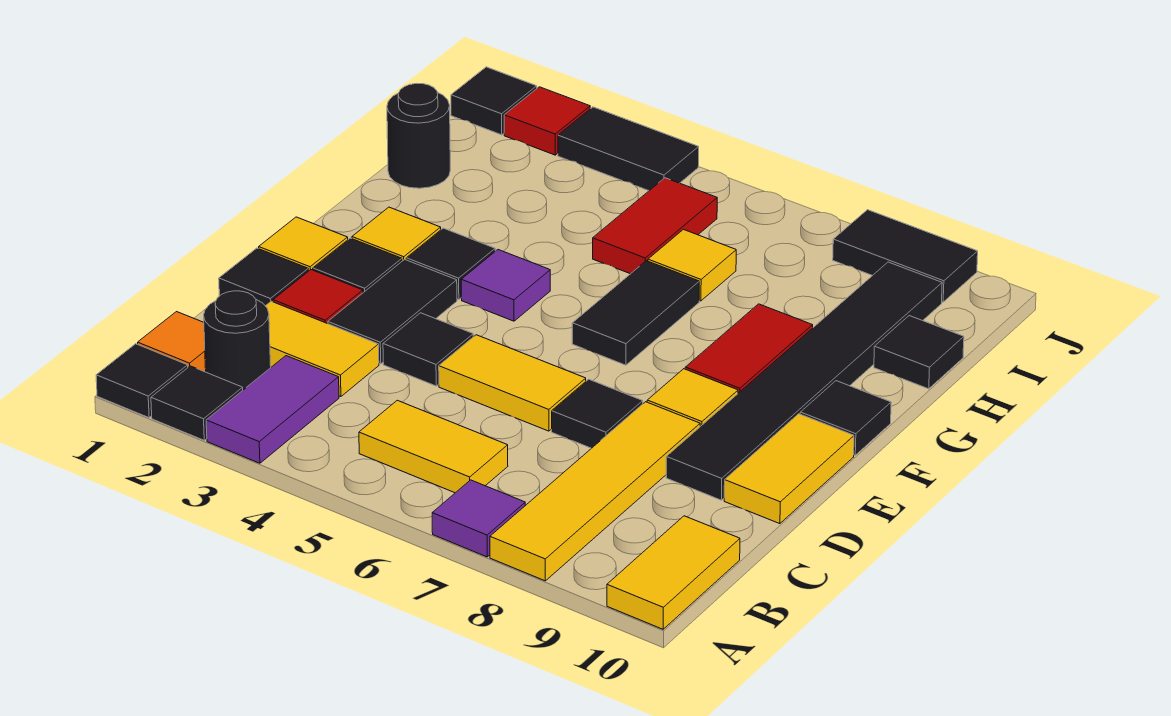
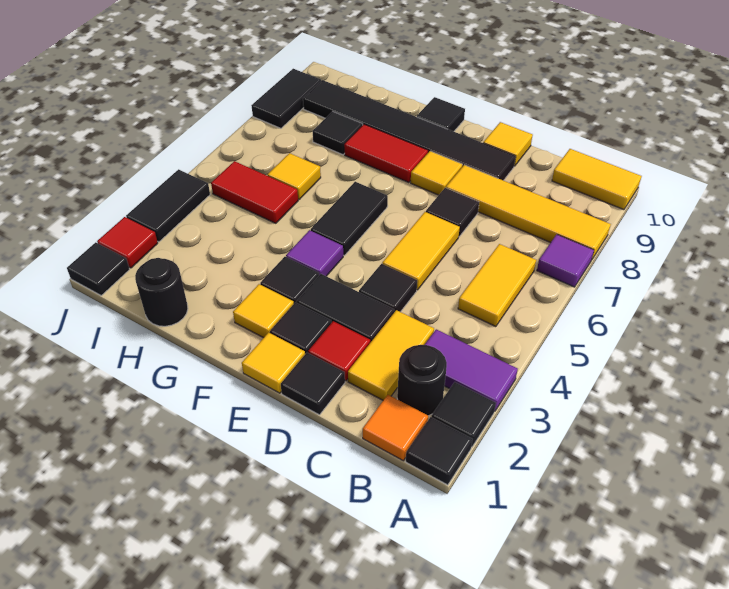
yellow tile D10:E10 level 1 -> yellow tile D10 level 1
black tile F6:G6 level 1 -> black tile F5:F6 level 1
black tile H10 level 1 -> black tile H8 level 1

